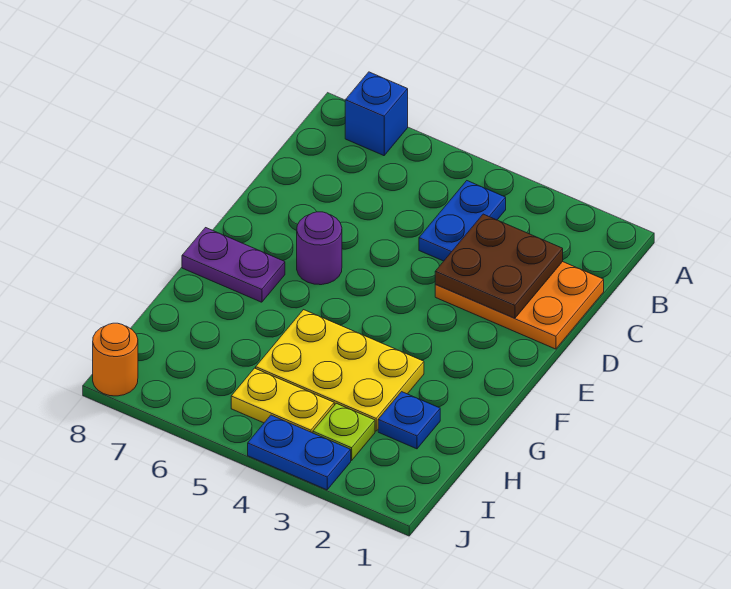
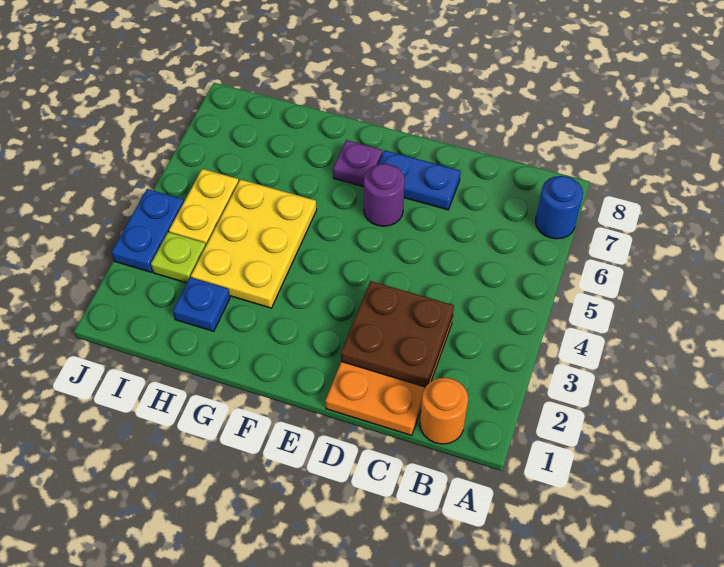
blue brick A7 level 1 -> blue round brick A7 level 1
blue plate B4:C4 level 1 -> blue plate D7:E7 level 1
purple plate F7:F8 level 1 -> purple plate F7 level 1
orange round brick J8 level 1 -> orange round brick B1 level 1

